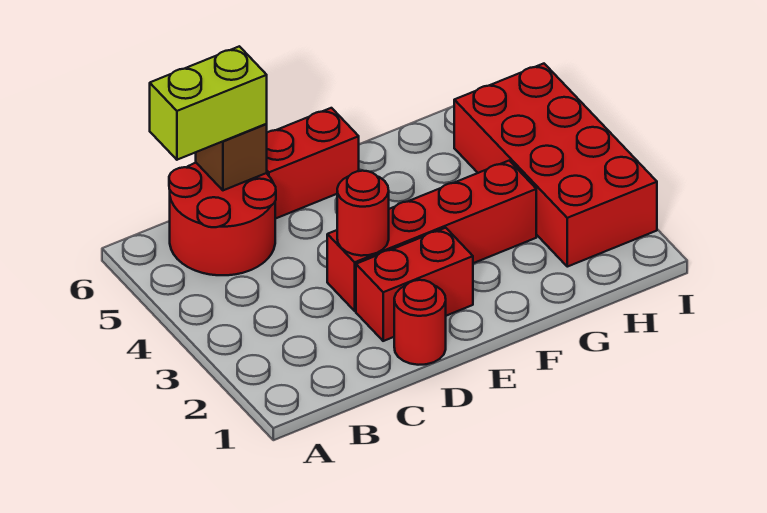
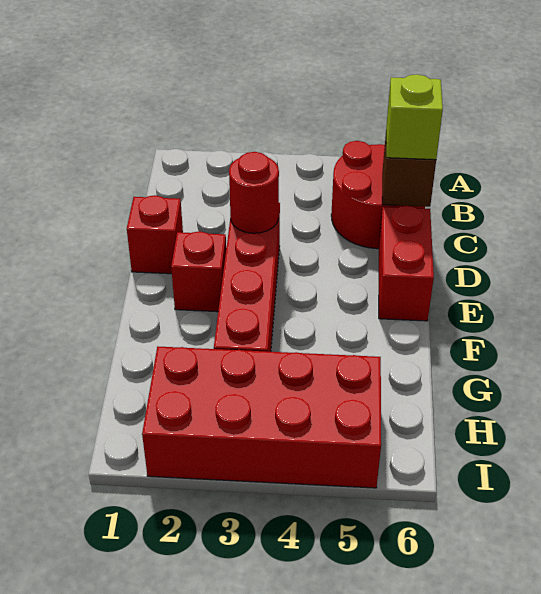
lime brick B6:C6 level 3 -> lime brick C6 level 3
red round brick D1 level 1 -> red brick D1 level 1
red brick D2:E2 level 1 -> red brick E2 level 1

